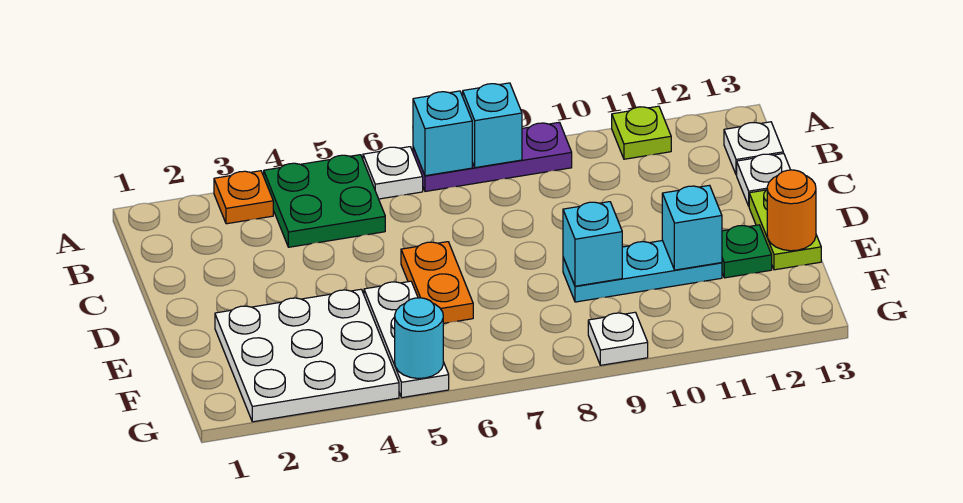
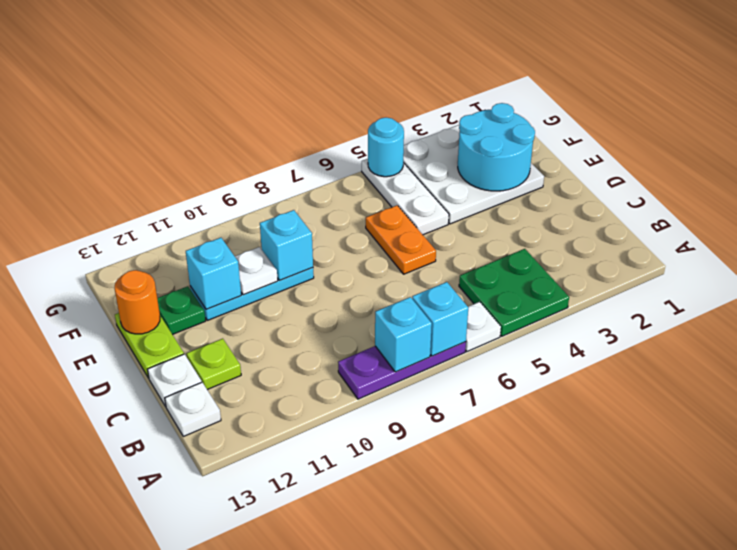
orange plate A3 level 1 -> none
lime plate A11 level 1 -> lime plate C12 level 1
none -> cyan round brick E2:F3 level 2
white plate G9 level 1 -> white plate E10 level 2

